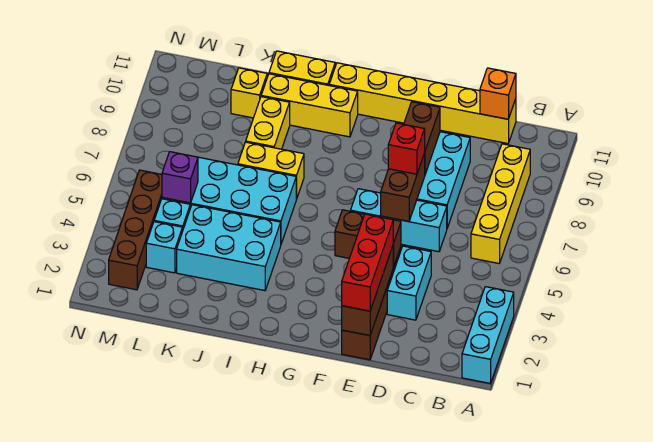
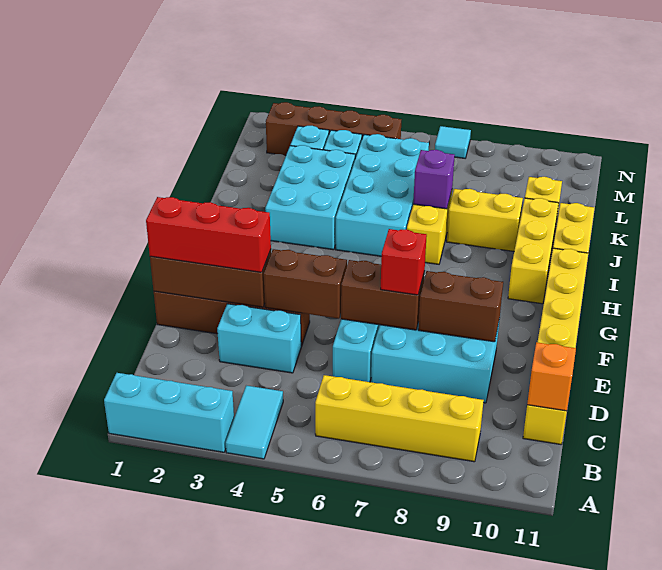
none -> cyan tile A4:B4 level 1
brown brick E4:F4 level 2 -> brown brick E4:E5 level 2
purple brick L5 level 2 -> purple brick J7 level 2
none -> cyan tile N7 level 1

